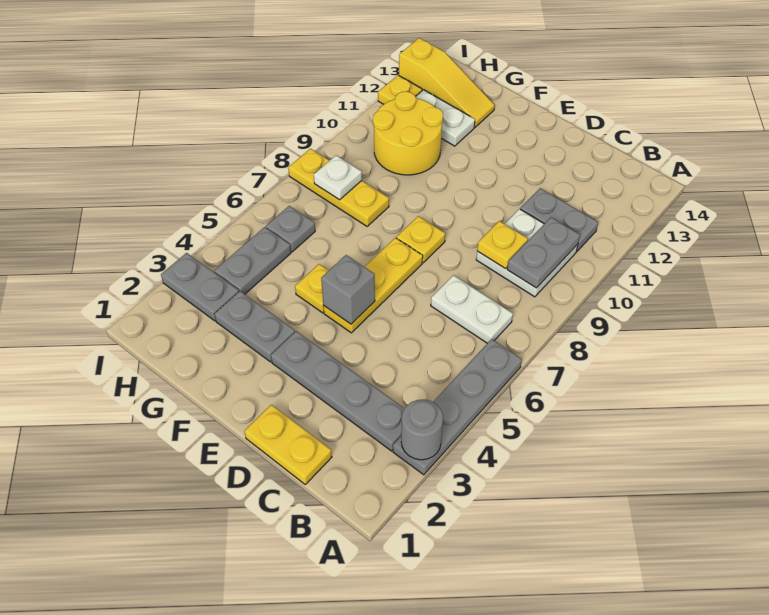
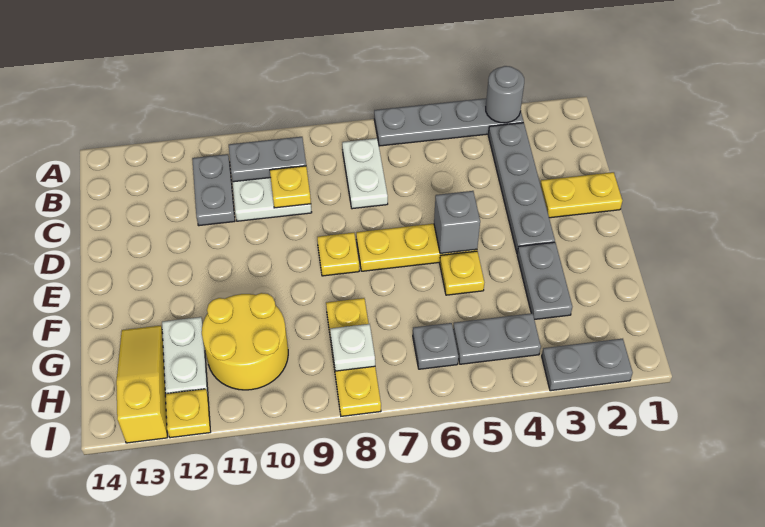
yellow plate C1:D1 level 1 -> yellow plate D1:D2 level 1
grey plate H3:I3 level 1 -> grey plate I2:I3 level 1

